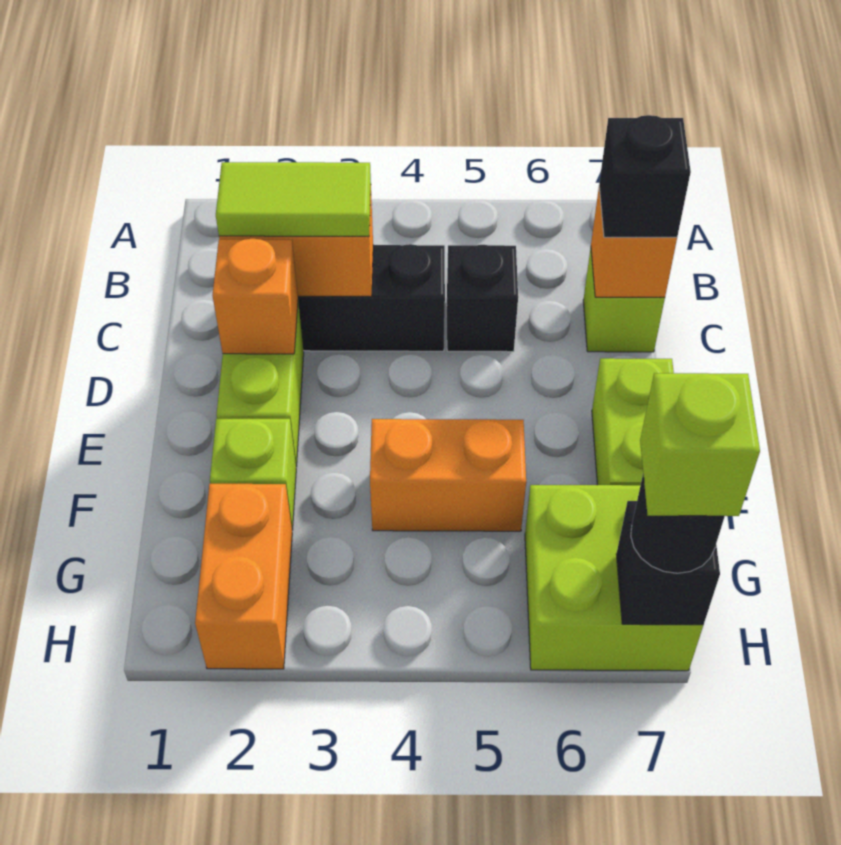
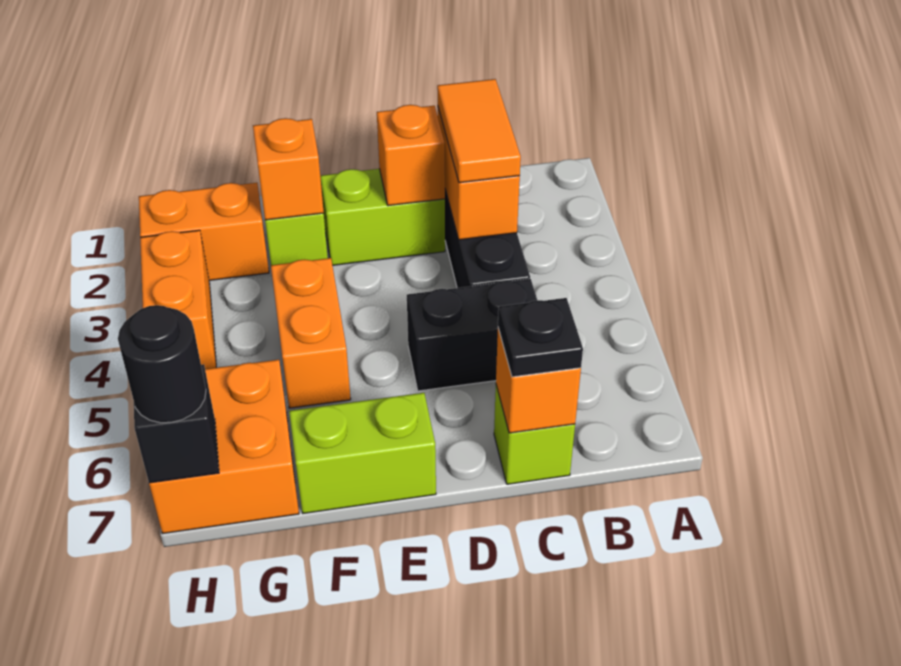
lime tile C2:C3 level 3 -> orange tile C2:C3 level 3
black brick C5 level 1 -> black brick C5:D5 level 1
black brick C7 level 3 -> black plate C7 level 3
none -> orange brick F2 level 2
lime brick G6:H7 level 1 -> orange brick G6:H7 level 1
none -> orange brick H3:H4 level 1
lime brick H7 level 4 -> none

